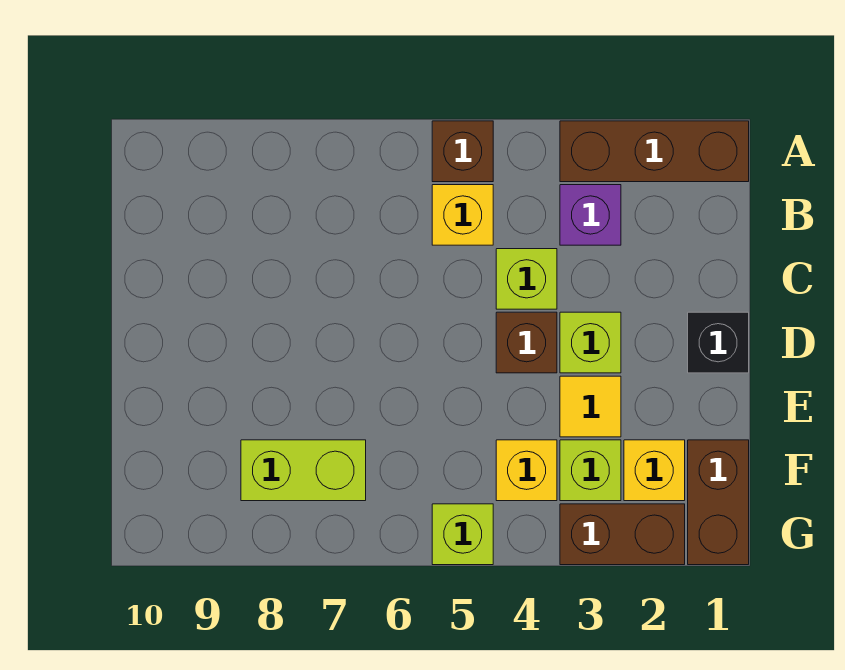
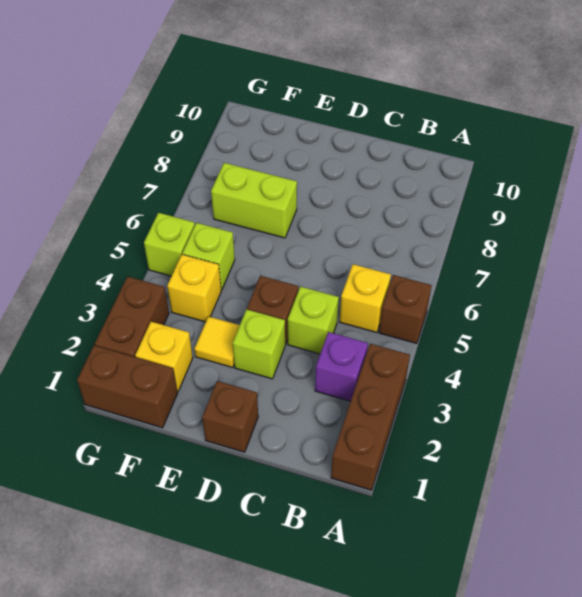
black brick D1 level 1 -> brown brick D1 level 1
lime brick F3 level 1 -> lime brick F5 level 1
lime brick F7:F8 level 1 -> lime brick E7:F7 level 1

